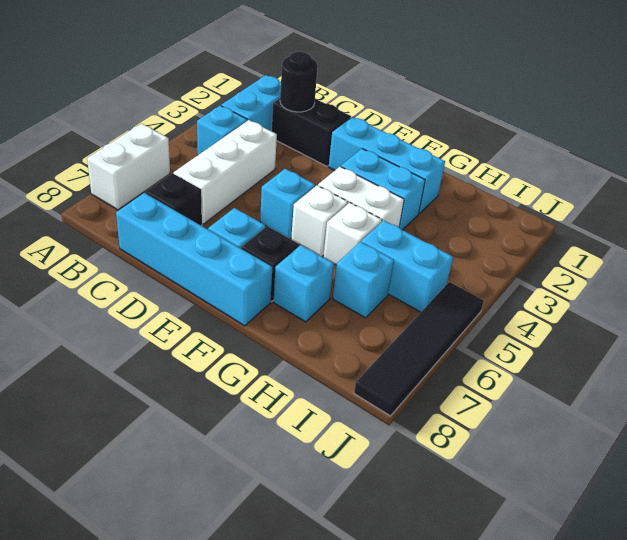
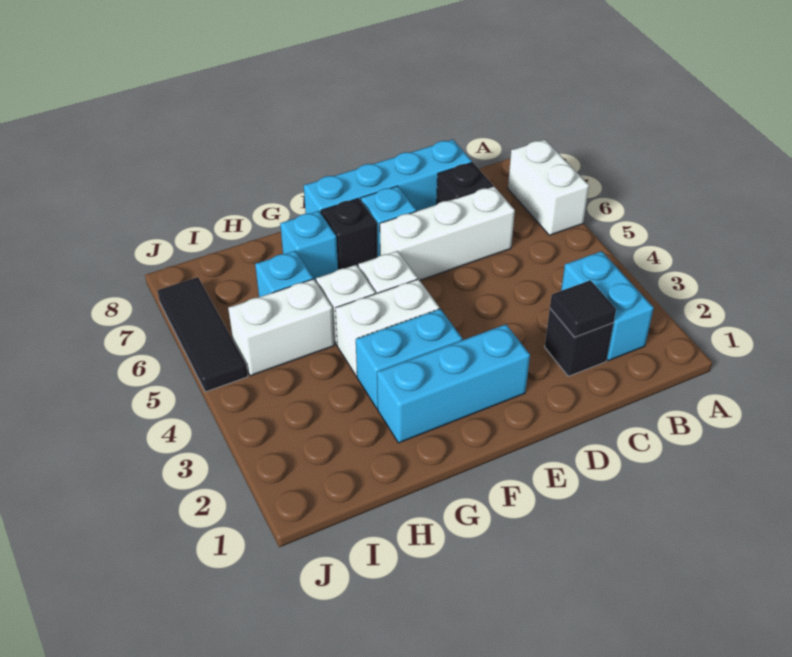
cyan brick B4 level 1 -> none
black brick C2:D2 level 1 -> black brick C2 level 1
black round brick C2 level 2 -> black tile C2 level 2
white brick C4:C6 level 1 -> white brick C6:E6 level 1
cyan brick E5 level 1 -> none
cyan brick H5:I5 level 1 -> white brick H5:I5 level 1
black tile J5:J8 level 1 -> black tile J5:J7 level 1

